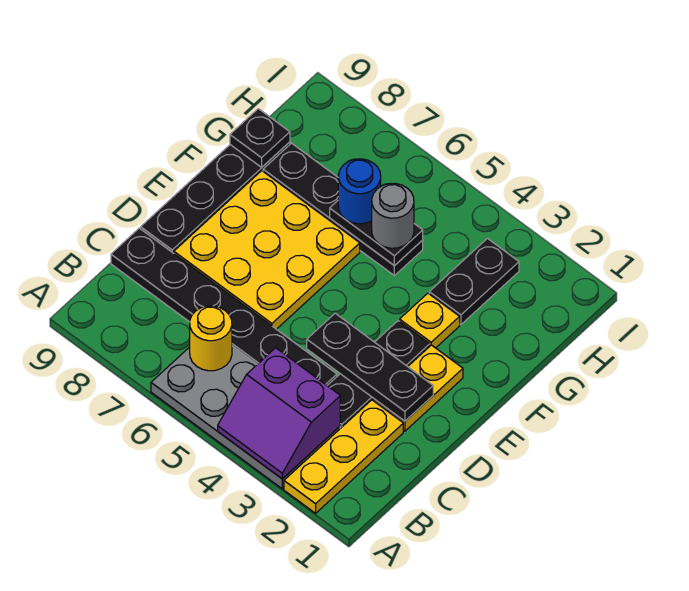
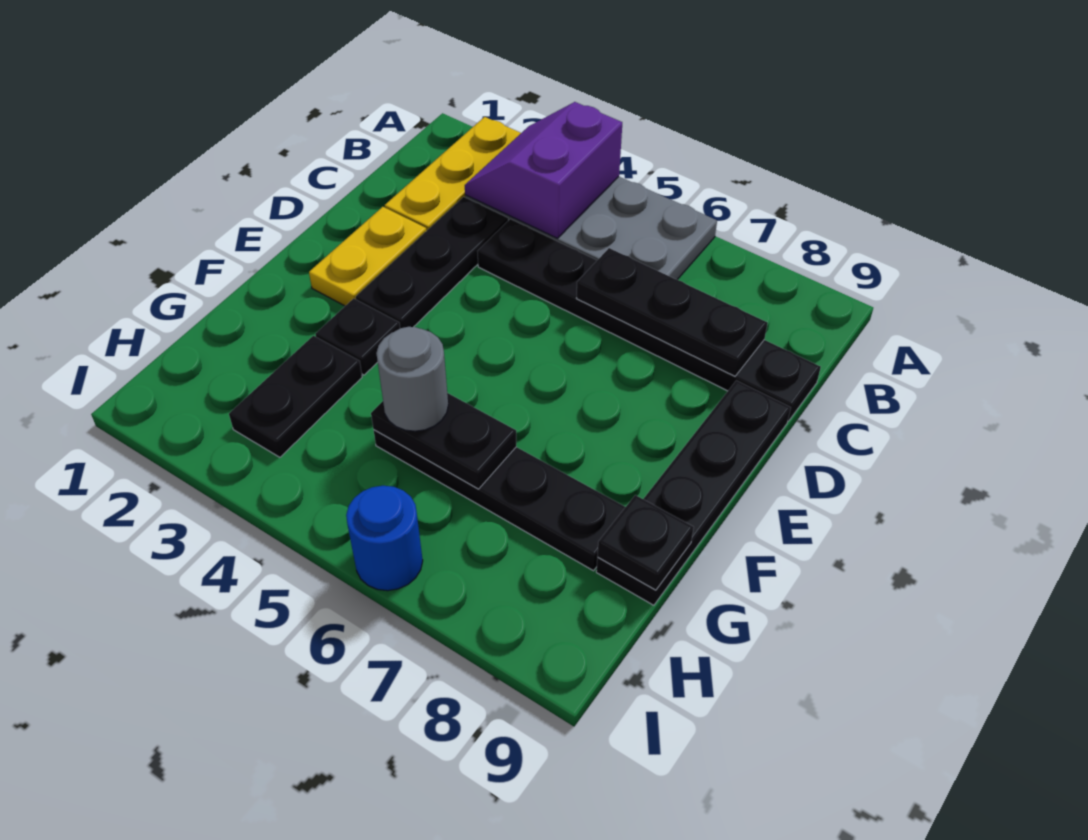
purple slope A3:B4 level 2 top B -> purple slope A3:B4 level 2 top 4
yellow round brick B6 level 2 -> none
black plate D2:D4 level 2 -> black plate C6:C8 level 2
yellow plate D6:F8 level 1 -> none
yellow plate F3 level 1 -> black plate F3 level 1
blue round brick G6 level 3 -> blue round brick I6 level 1

